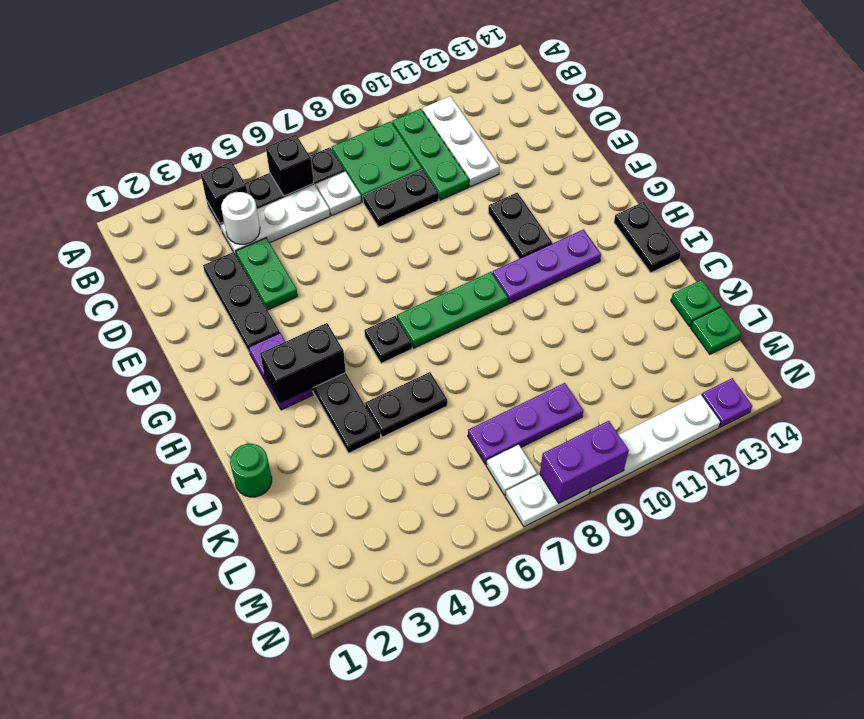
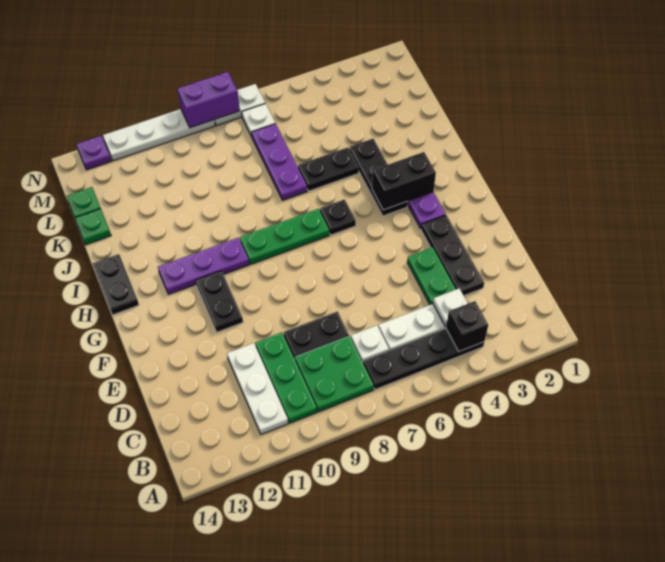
black brick B6 level 2 -> none
white round brick C4 level 2 -> white plate C4 level 2
green round brick J1 level 1 -> none
purple plate L7:L9 level 1 -> purple plate J7:L7 level 1

